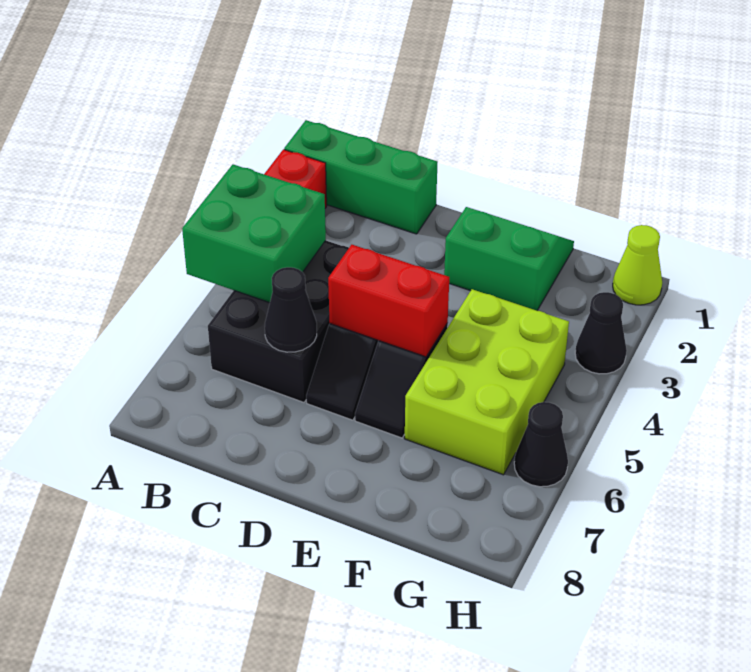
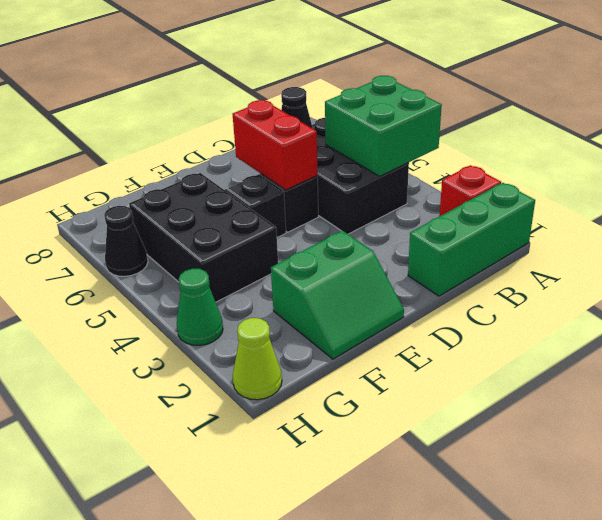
red brick D5:E5 level 2 -> red brick D5:D6 level 2
lime brick F4:G6 level 1 -> black brick F4:G6 level 1
black cone H3 level 1 -> green cone H3 level 1

